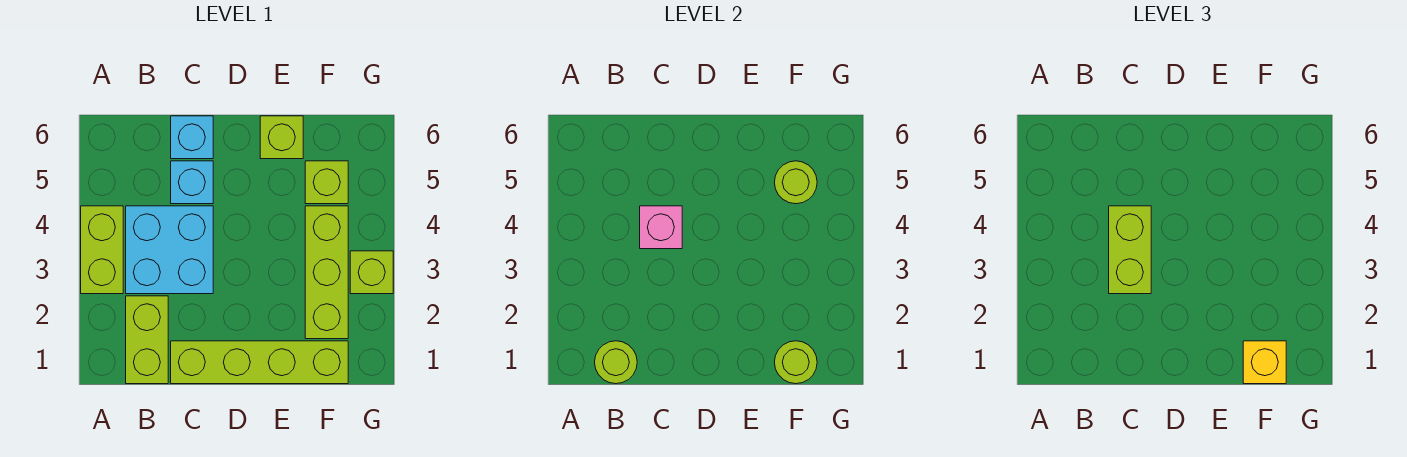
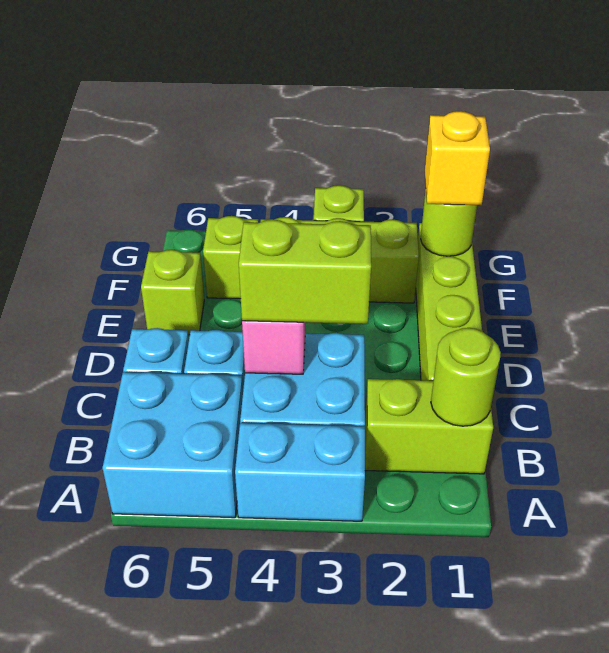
lime brick A3:A4 level 1 -> cyan brick A3:A4 level 1
none -> cyan brick A5:B6 level 1
lime round brick F5 level 2 -> none

